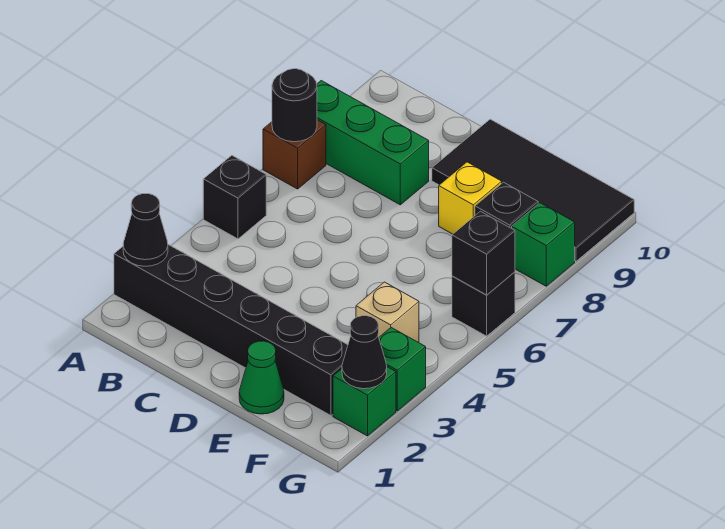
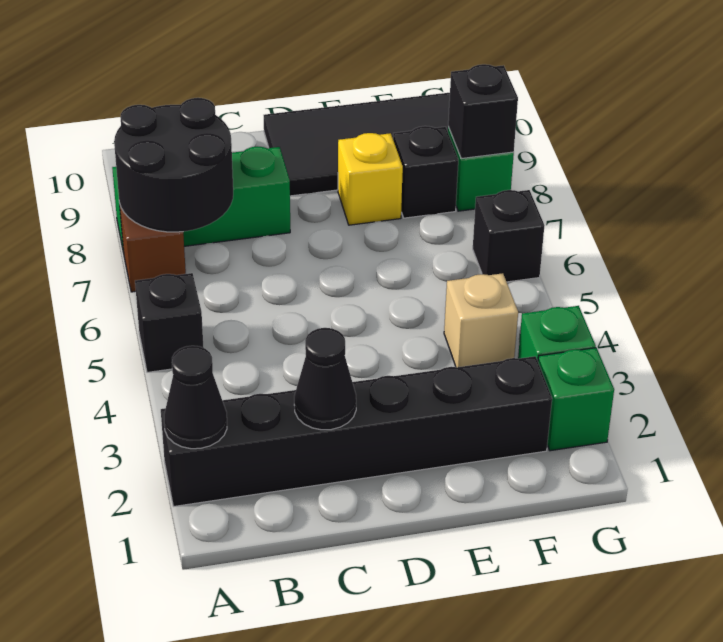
black round brick A7 level 2 -> black round brick A7:B8 level 2
green cone E1 level 1 -> none
black cone G2 level 2 -> black cone C2 level 2
black brick G6 level 2 -> black brick G8 level 2

